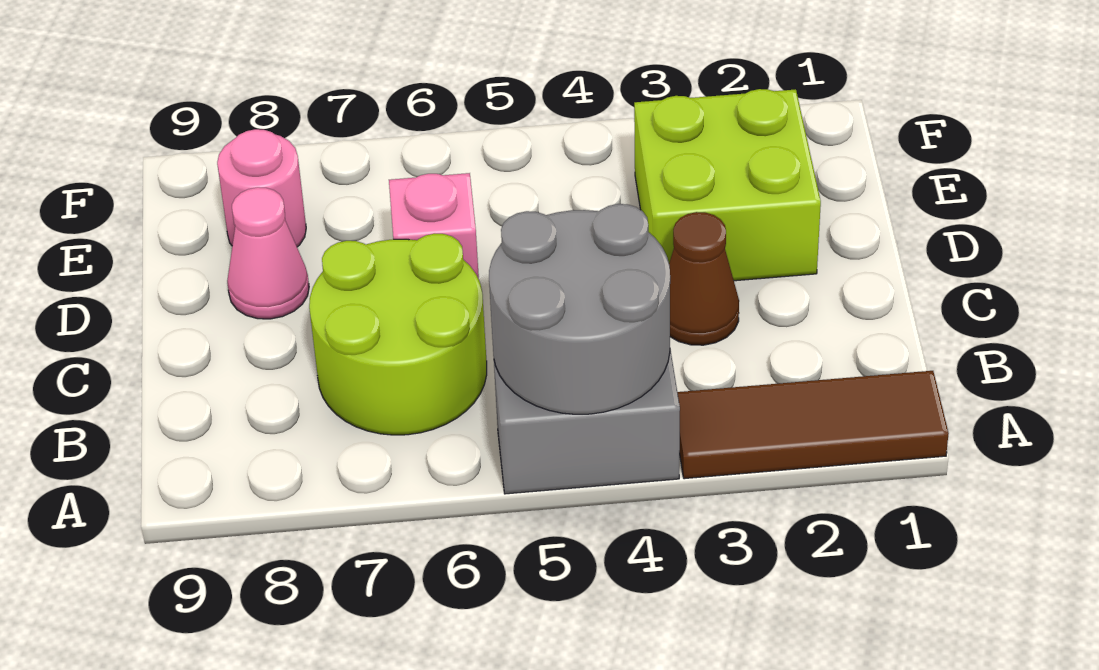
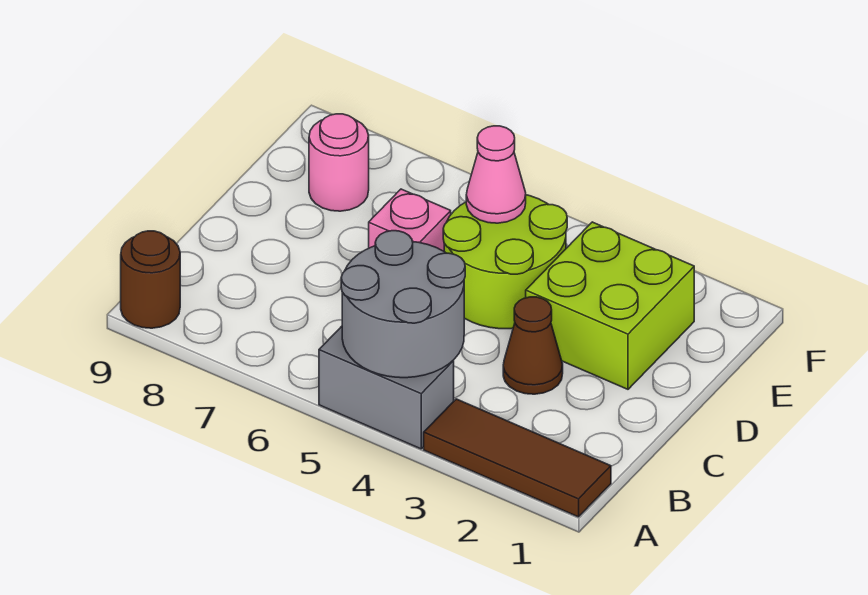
none -> brown round brick A9 level 1
lime round brick B6:C7 level 1 -> lime round brick D4:E5 level 1
pink cone D8 level 1 -> pink cone E5 level 2

